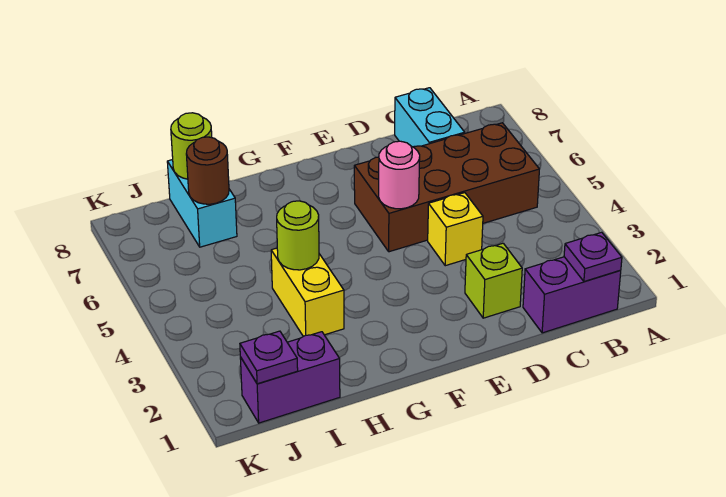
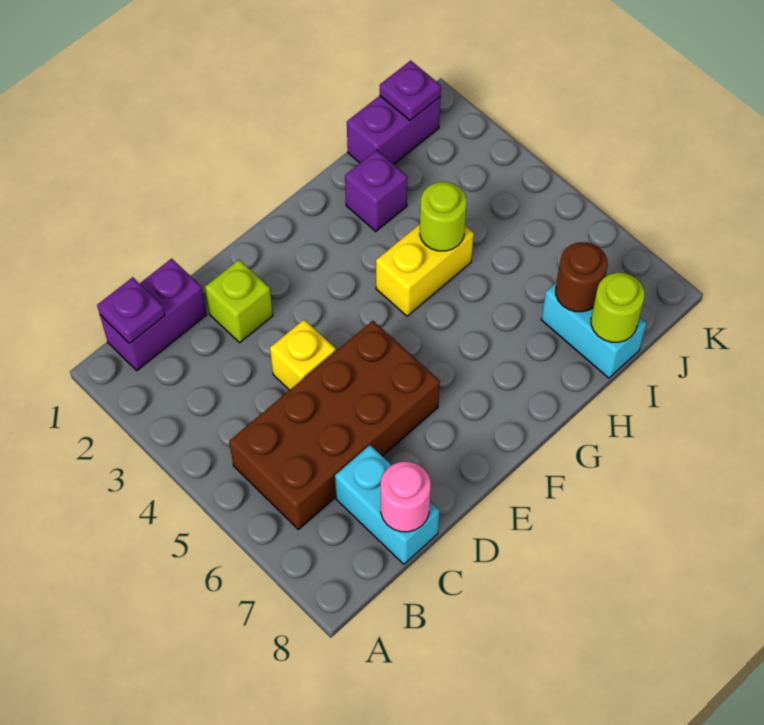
pink round brick E5 level 2 -> pink round brick C8 level 2
none -> purple brick H2 level 1
yellow brick H3:H4 level 1 -> yellow brick G4:H4 level 1

